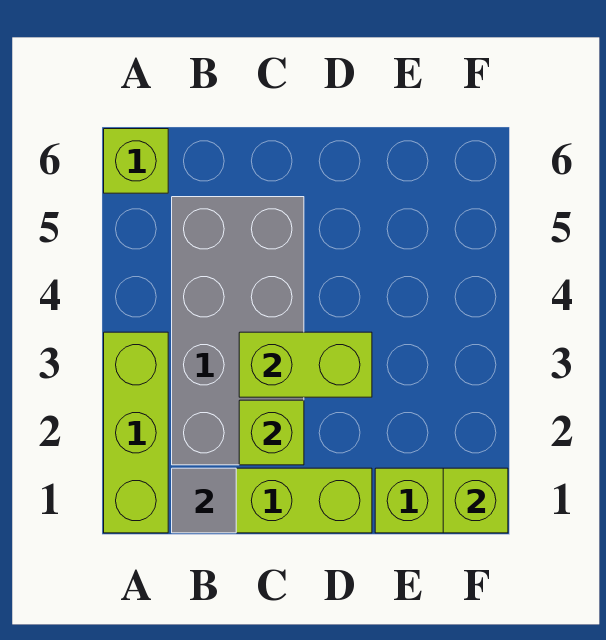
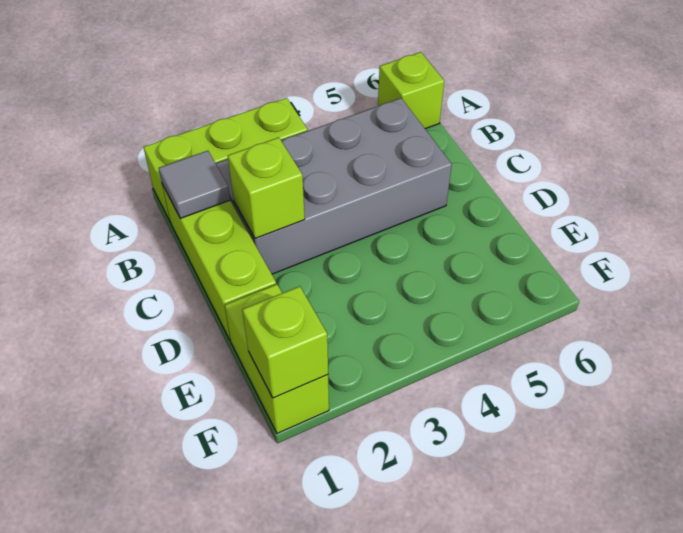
lime brick C3:D3 level 2 -> none

